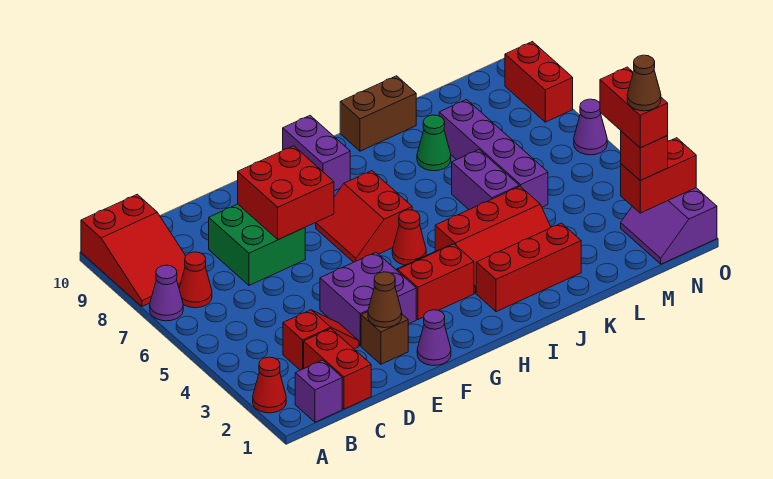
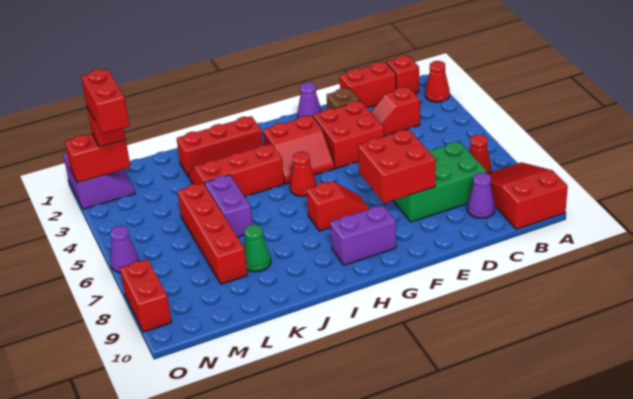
purple cone A7 level 1 -> purple cone C9 level 1
purple brick B1 level 1 -> red brick B1 level 1
red brick C1:C2 level 1 -> red brick C1:D1 level 1
green brick D7:E8 level 1 -> green brick C7:E8 level 1
brown cone E2 level 2 -> none
purple brick E3:F4 level 1 -> red brick E3:F4 level 1
red slope G6:H7 level 1 top H -> red slope G7:H7 level 1 top H
purple brick H9:H10 level 1 -> purple brick G9:H9 level 1
brown brick J10:K10 level 1 -> none
purple brick L5:L8 level 1 -> red brick L5:L8 level 1
brown cone N2 level 5 -> none

